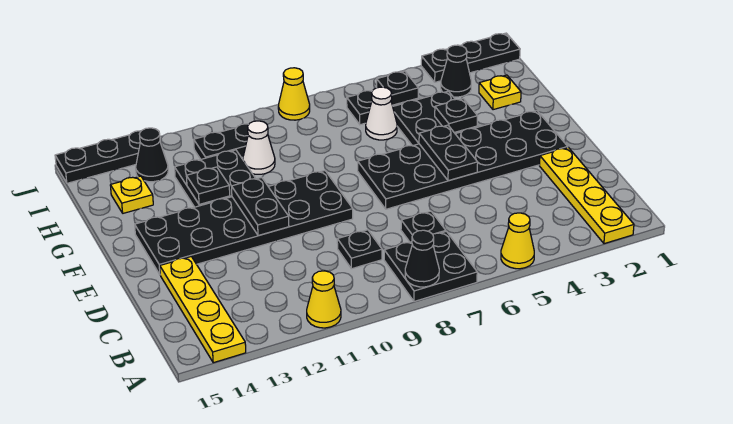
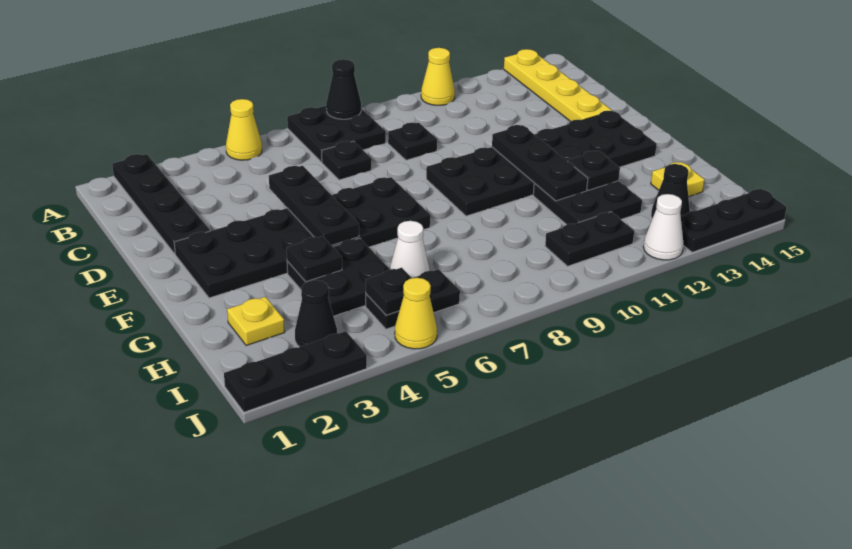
yellow plate A2:D2 level 1 -> black plate A2:D2 level 1
black plate E5:F5 level 2 -> black plate D5:F5 level 2
black plate E11:F11 level 2 -> black plate E11:G11 level 2
white cone H10 level 1 -> white cone J12 level 1
yellow cone J8 level 1 -> yellow cone J5 level 1

